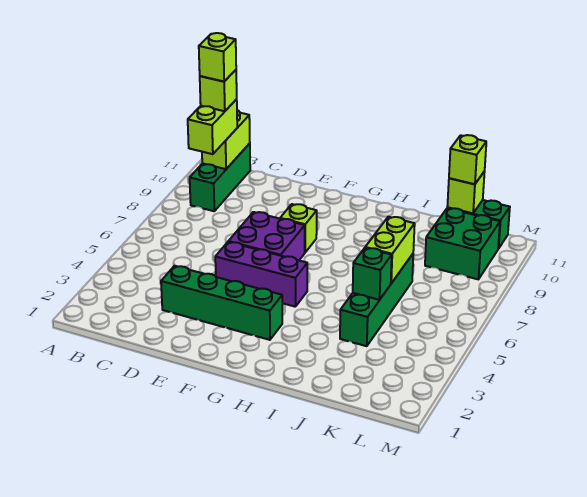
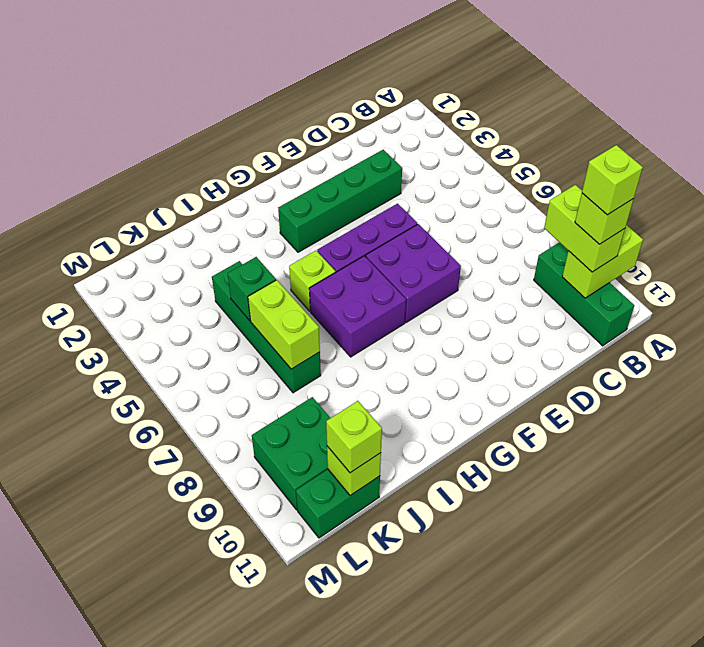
lime brick B10:B11 level 2 -> lime brick A10:B10 level 2
lime brick F8 level 1 -> lime brick H5 level 1
none -> purple brick G6:H7 level 1

